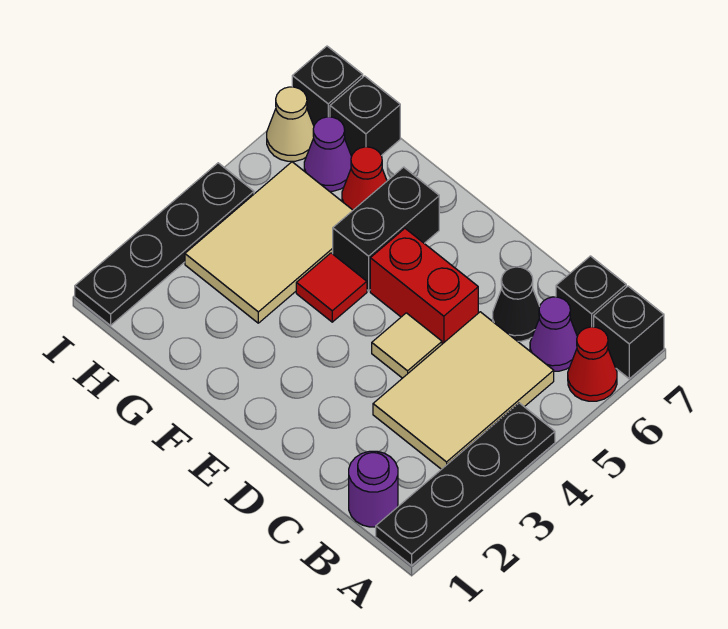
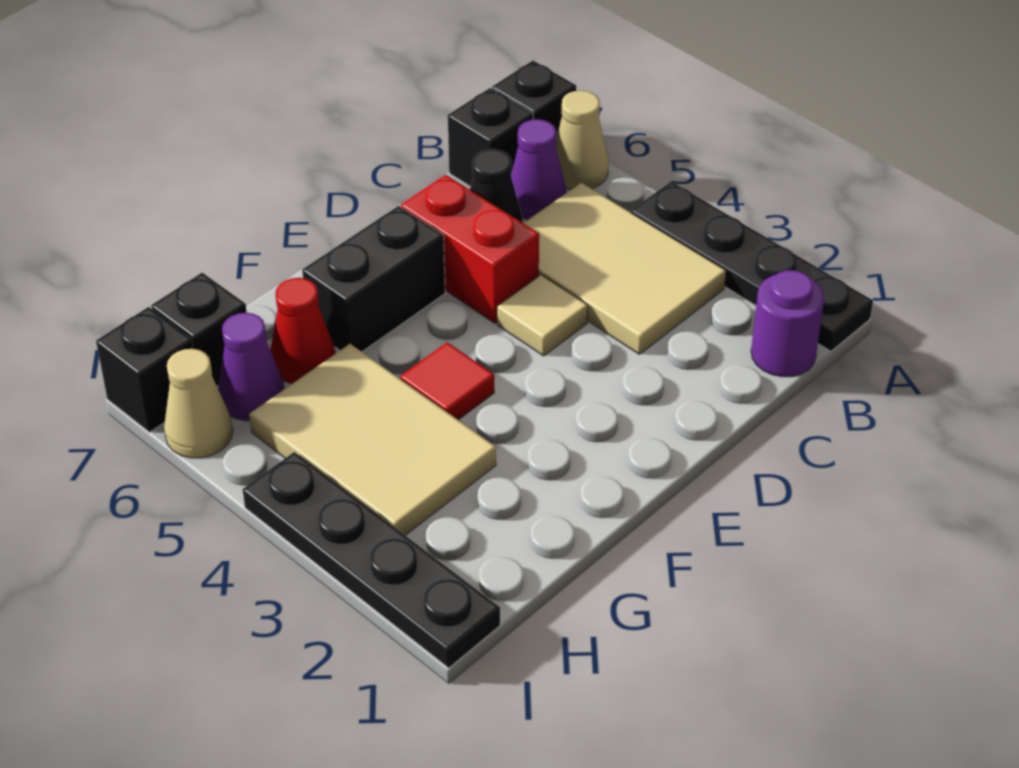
red cone A6 level 1 -> tan cone A6 level 1
red brick D5:E5 level 1 -> red brick D5:D6 level 1
black brick F5:F6 level 1 -> black brick E6:F6 level 1

